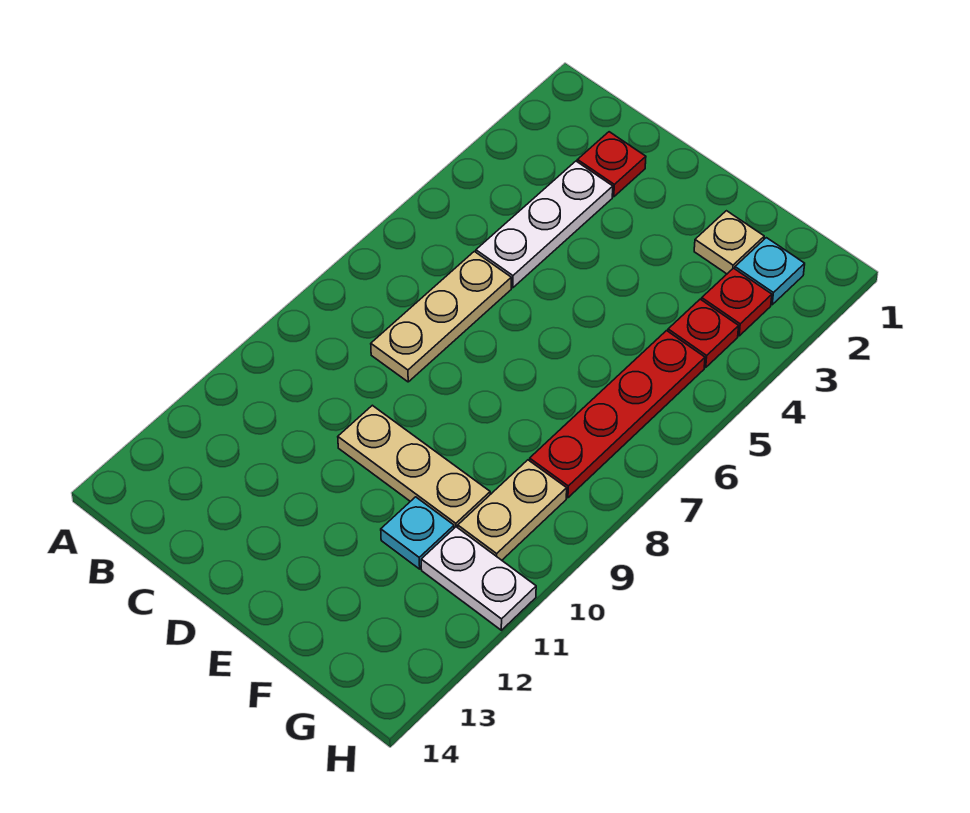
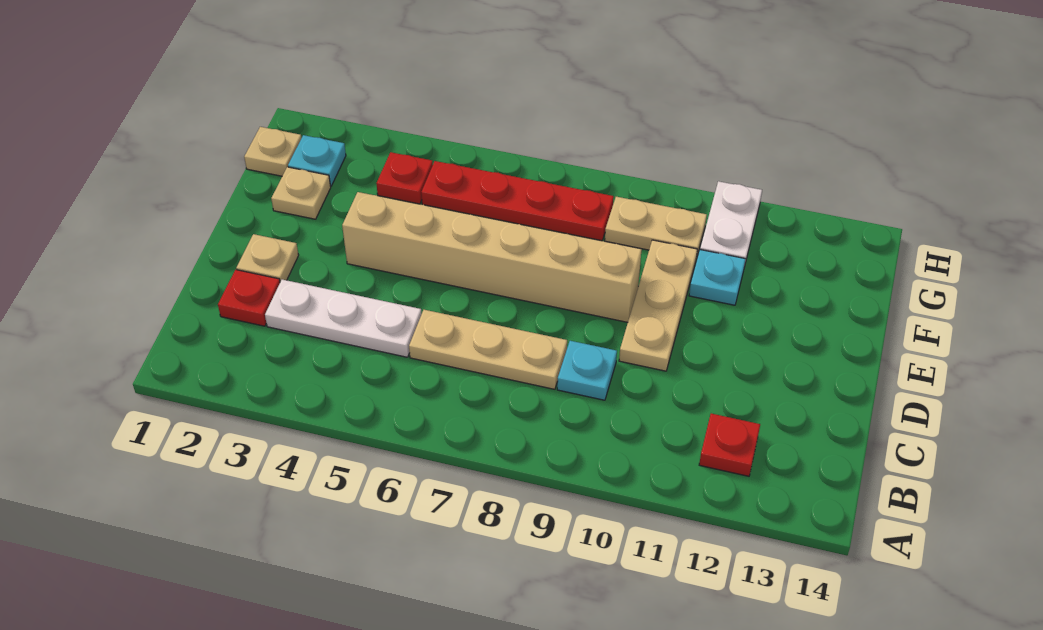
none -> cyan plate C9 level 1
none -> tan plate D2 level 1
none -> tan brick E4:E9 level 1
none -> tan plate G1 level 1
red plate G3 level 1 -> red plate B12 level 1

